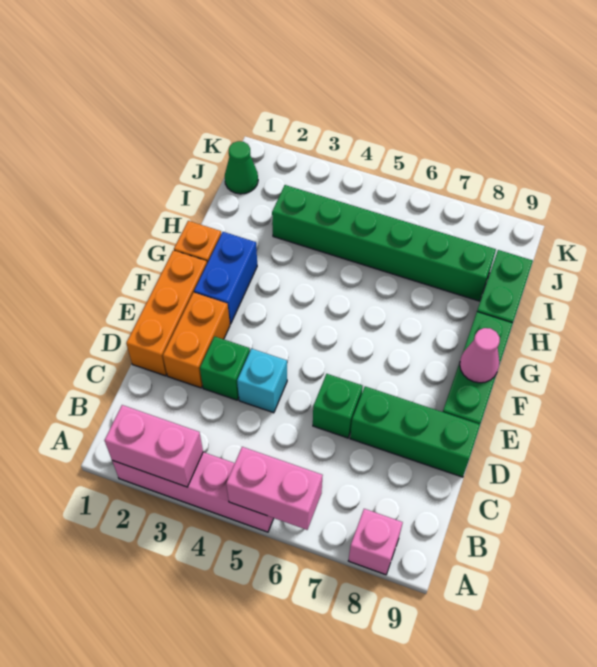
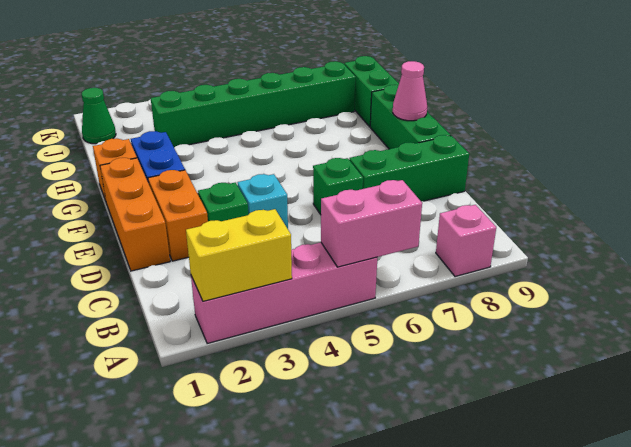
pink brick A2:A3 level 2 -> yellow brick A2:A3 level 2

